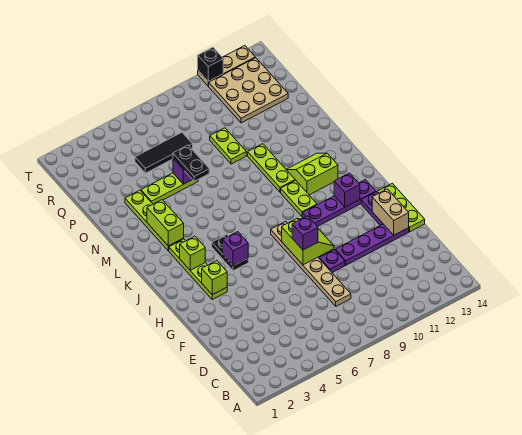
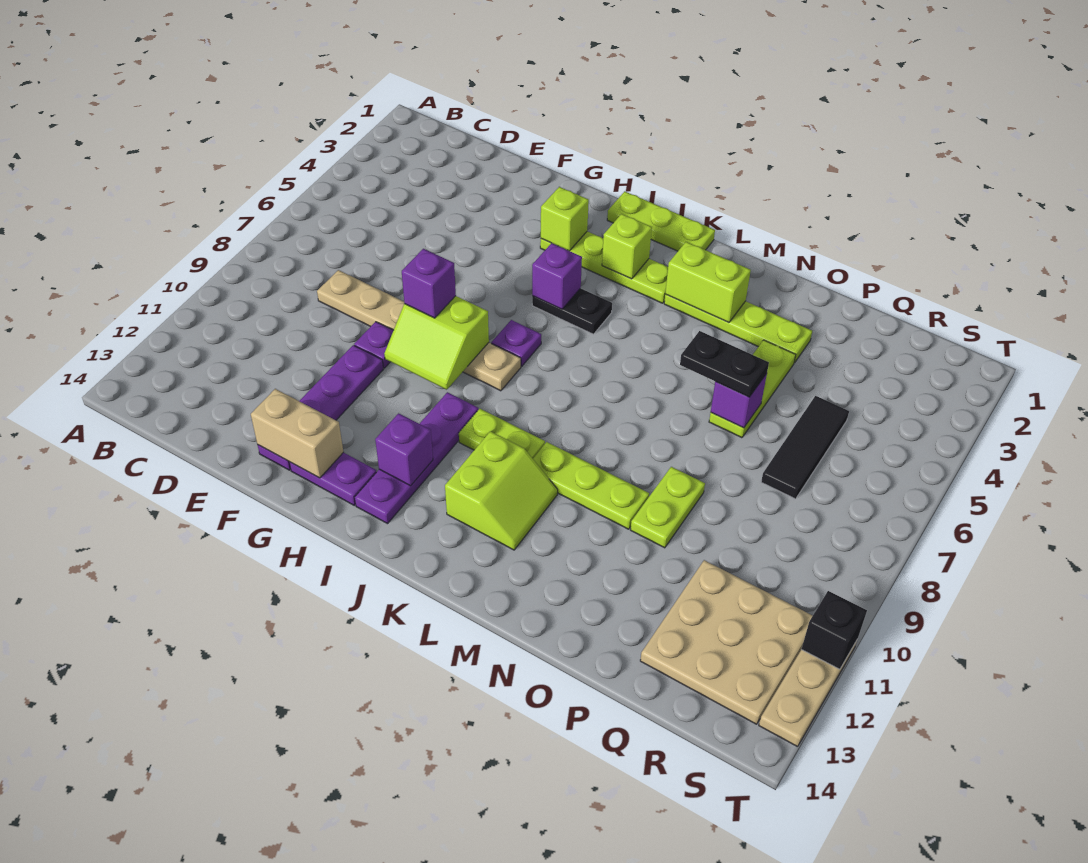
lime plate F14:H14 level 1 -> lime plate I1:K1 level 1
none -> purple plate I7 level 1
lime plate O9:P9 level 1 -> lime plate O9:O10 level 1

